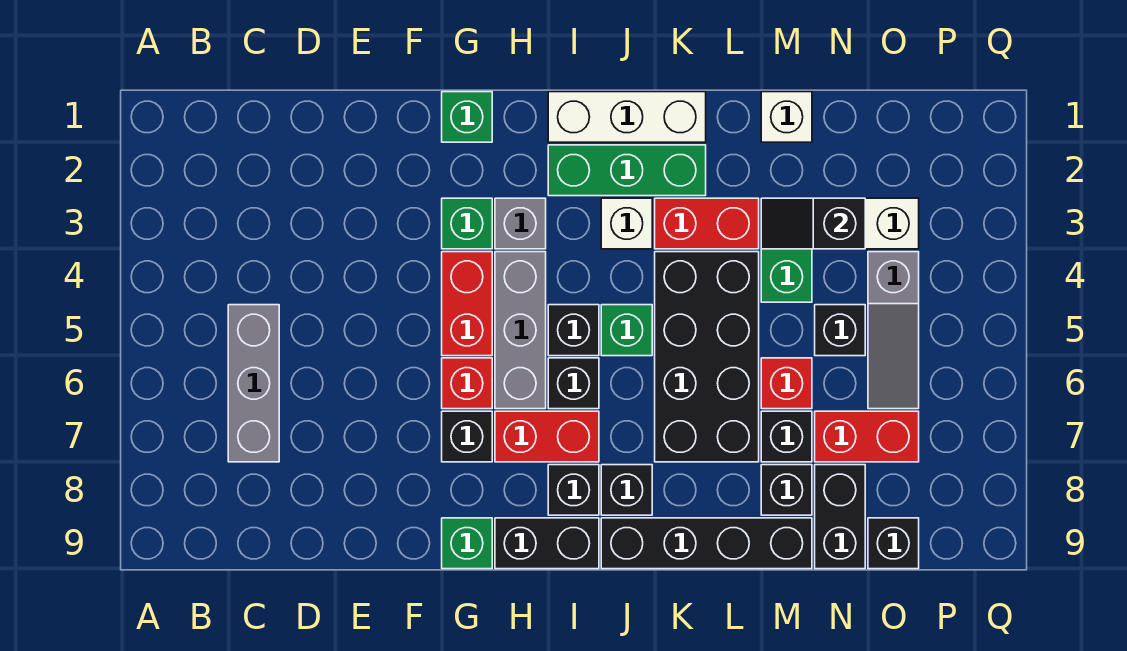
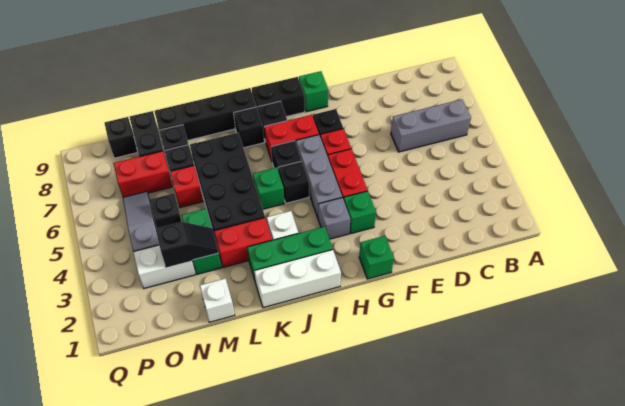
grey brick C5:C7 level 1 -> grey brick B6:D6 level 1

